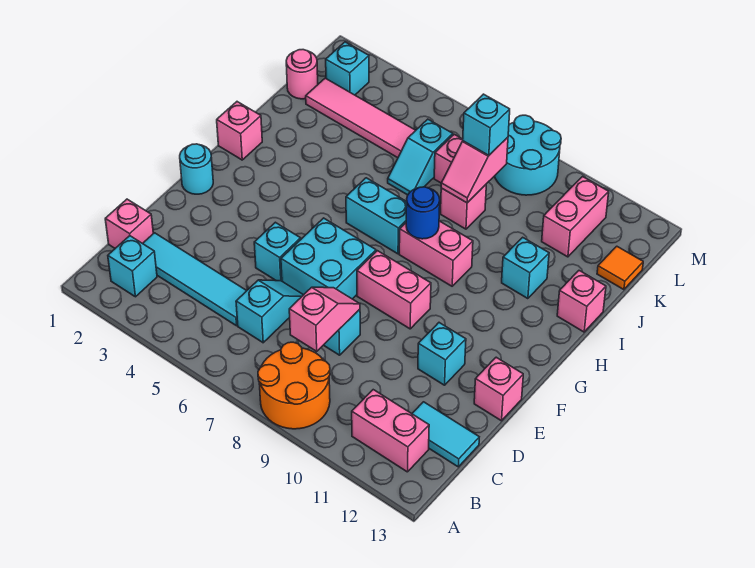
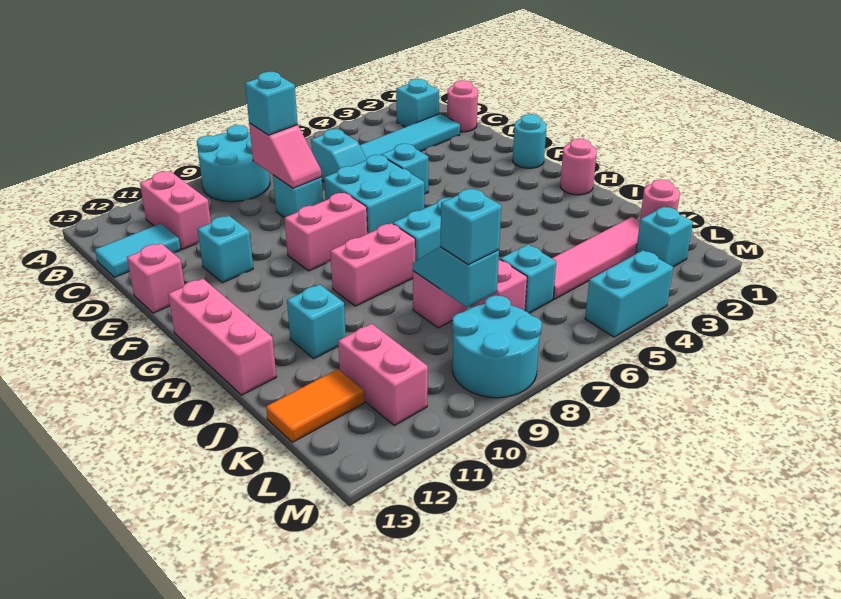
orange round brick A8:B9 level 1 -> cyan round brick A8:B9 level 1
pink brick B11:B12 level 1 -> pink brick B11:C11 level 1
pink brick C1 level 1 -> pink round brick C1 level 1
none -> cyan brick C8 level 3
pink brick H1 level 1 -> pink round brick H1 level 1
blue round brick H8 level 2 -> none
pink brick I13 level 1 -> pink brick G13:I13 level 1
pink slope J8:K8 level 2 top K -> cyan slope J8:K8 level 2 top K
orange tile K13 level 1 -> orange tile K12:K13 level 1
none -> cyan brick M4:M5 level 1

